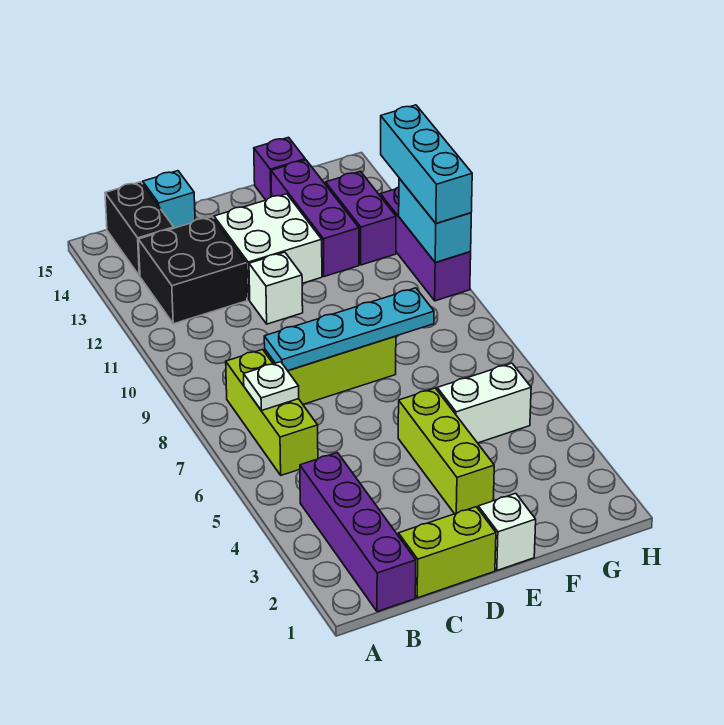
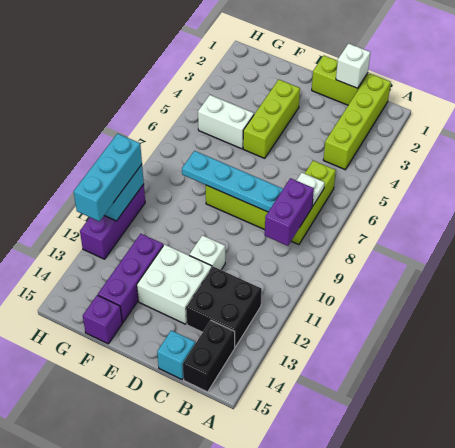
purple brick B1:B4 level 1 -> lime brick B1:B4 level 1
white brick E1 level 1 -> white brick C1 level 2
purple brick G12:G13 level 1 -> purple brick B8:B9 level 2

